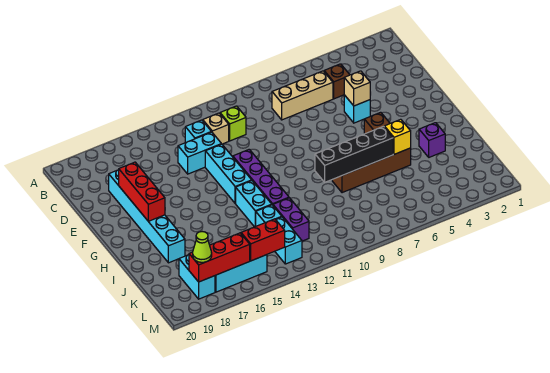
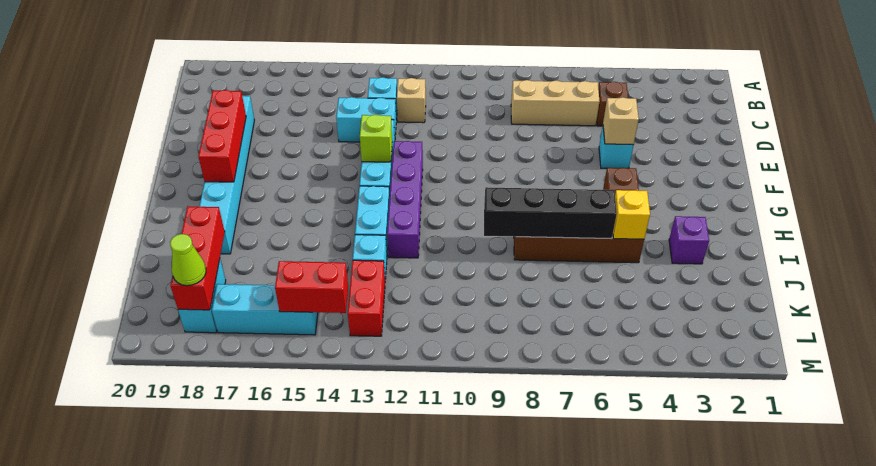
lime brick C11 level 1 -> lime brick F13 level 2
purple brick J12:K12 level 1 -> none
cyan brick K13:L13 level 1 -> red brick K13:L13 level 1
red brick L16:L18 level 2 -> red brick J18:L18 level 2

